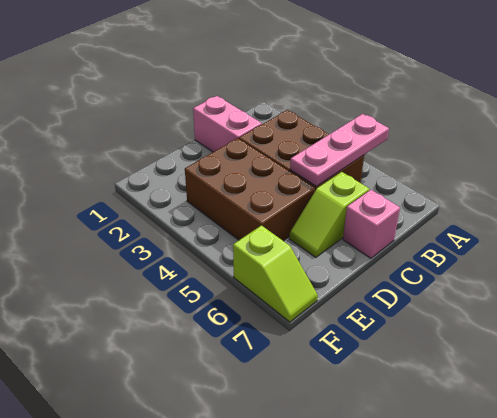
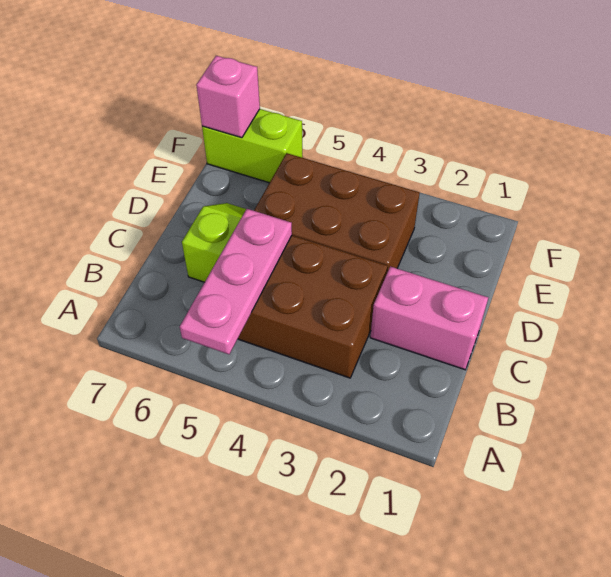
pink brick C7 level 1 -> pink brick F7 level 2
lime slope F6:F7 level 1 top 6 -> lime brick F6:F7 level 1

